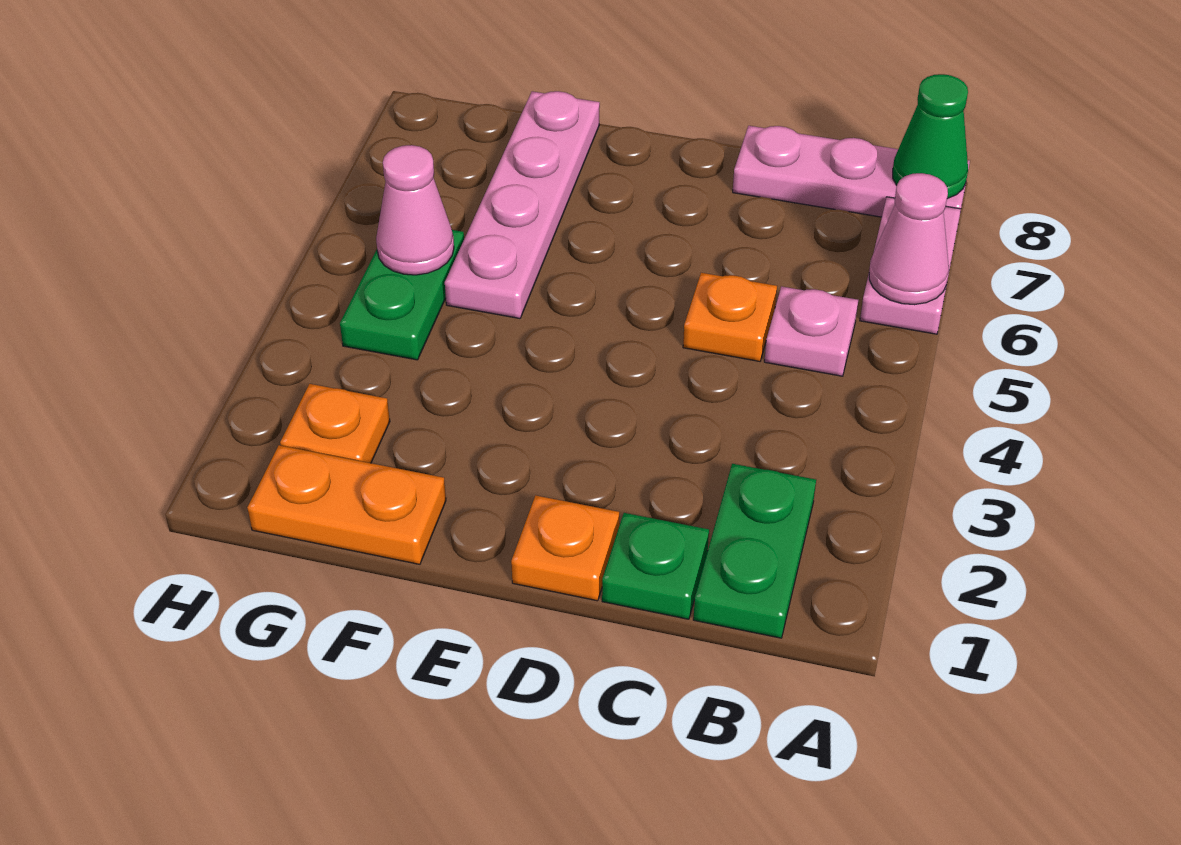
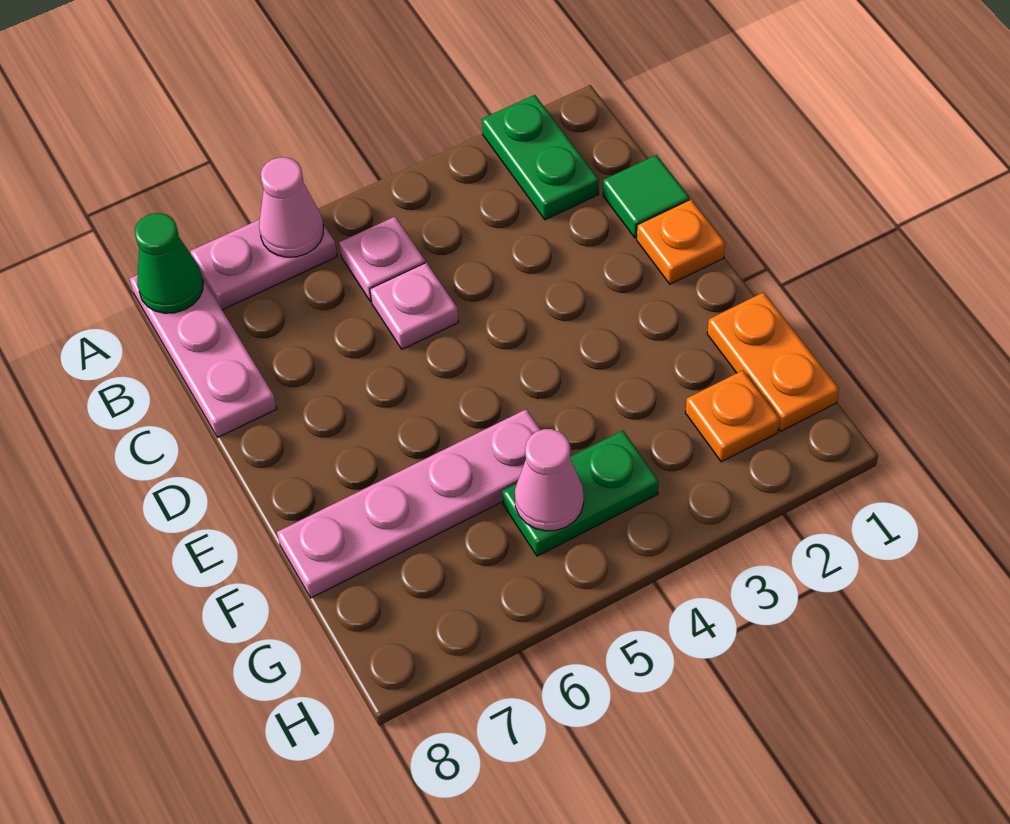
green plate B1:B2 level 1 -> green plate A2:B2 level 1
green plate C1 level 1 -> green tile C1 level 1
orange plate C5 level 1 -> pink plate C5 level 1

